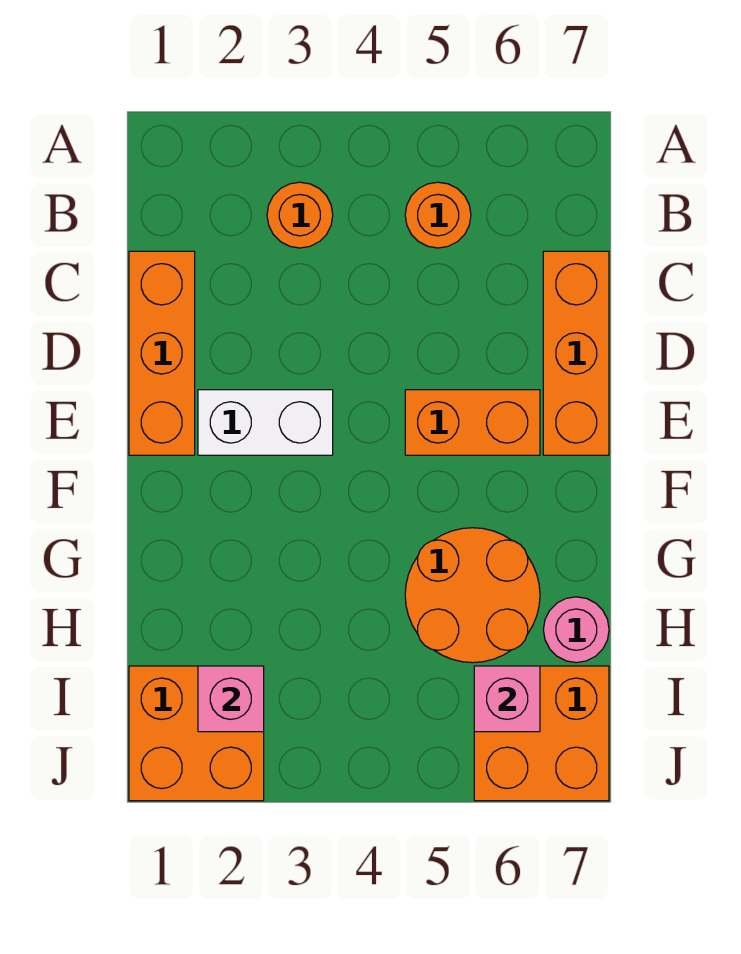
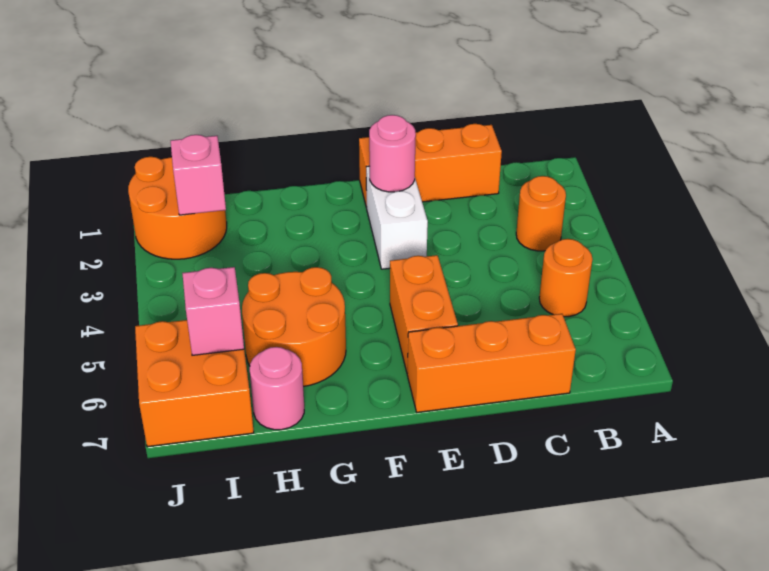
none -> pink round brick E2 level 2
orange brick I1:J2 level 1 -> orange round brick I1:J2 level 1

